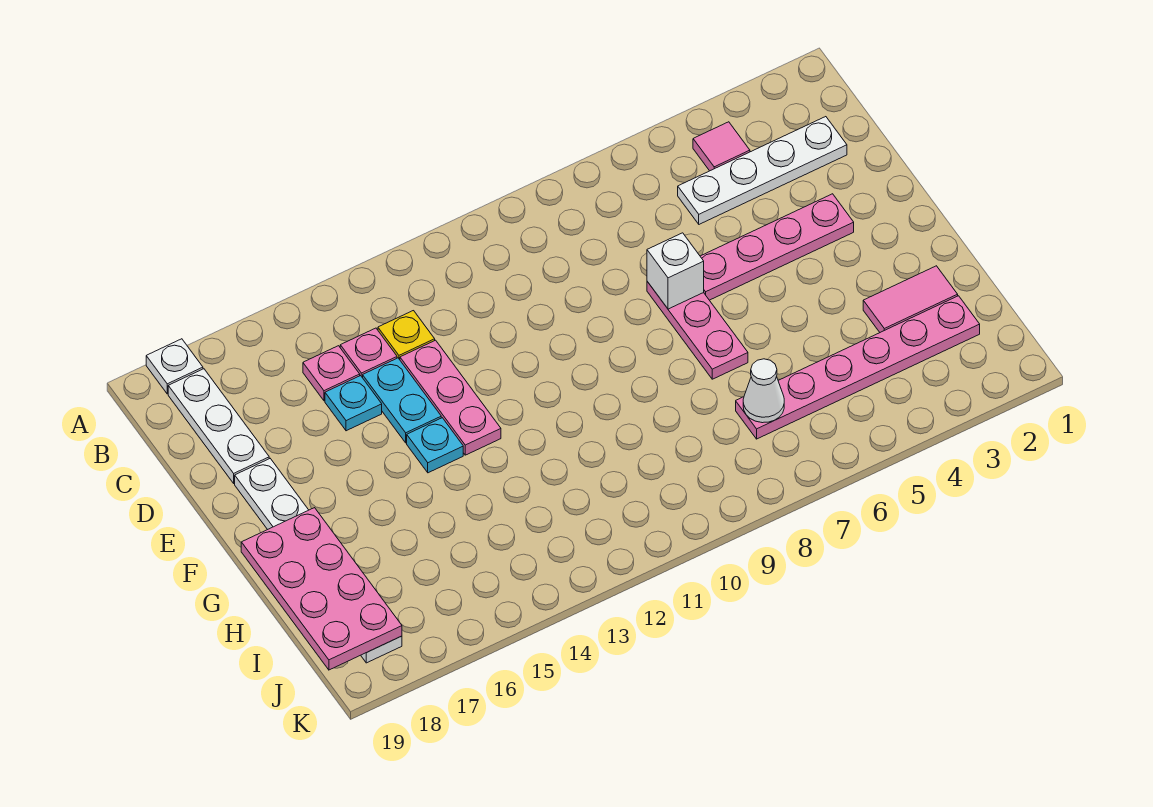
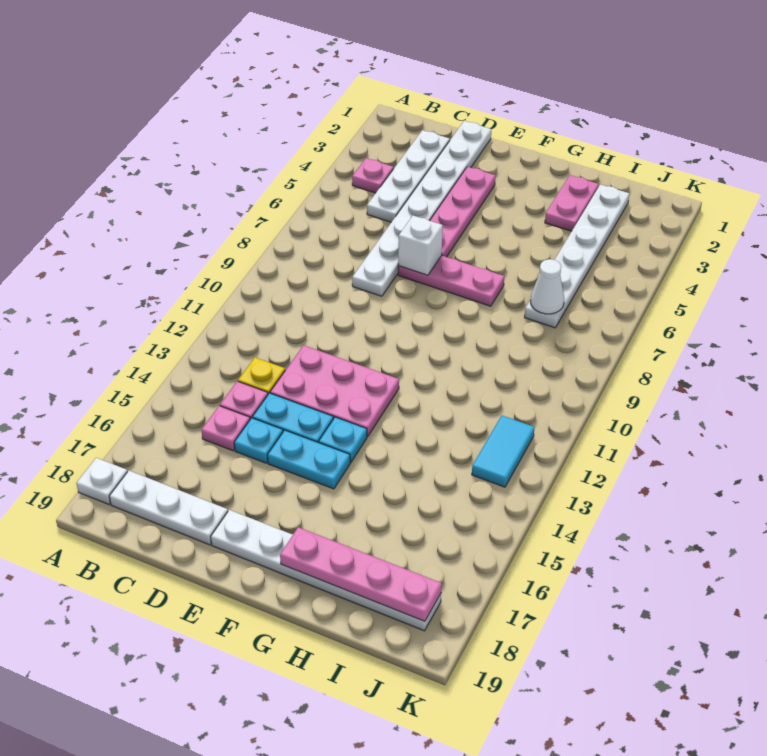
pink tile B4 level 1 -> pink plate B4 level 1
none -> white plate D1:D8 level 1
pink plate D13:F13 level 1 -> pink plate D12:F13 level 1
none -> cyan plate E15:F15 level 1
pink plate G18:J19 level 2 -> pink plate G18:J18 level 2
pink tile H2:H3 level 1 -> pink plate H2:H3 level 1
pink plate I2:I7 level 1 -> white plate I2:I7 level 1
none -> cyan tile J12:J13 level 1

